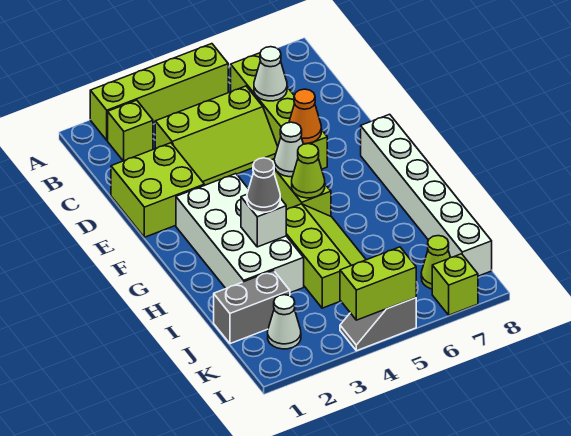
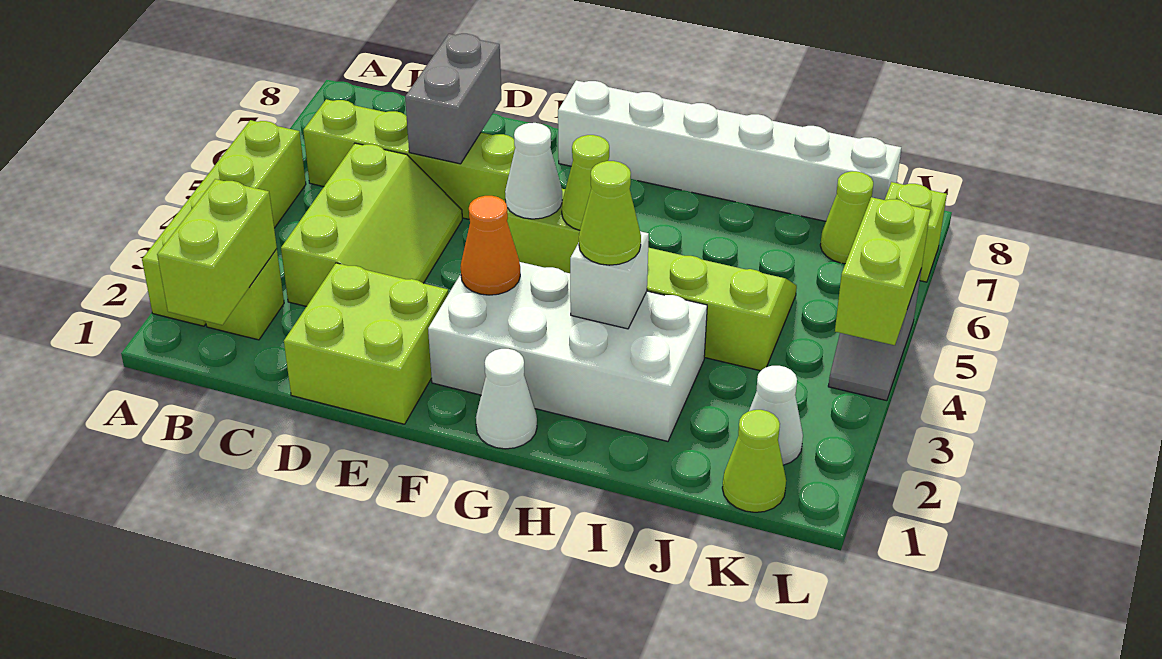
none -> lime brick B1:B2 level 2
white cone C6 level 2 -> white cone G1 level 1
orange cone E6 level 2 -> orange cone F3 level 2
grey cone H3 level 3 -> lime cone H3 level 3
grey brick J1:J2 level 1 -> grey brick D6:D7 level 2
none -> lime cone K1 level 1

